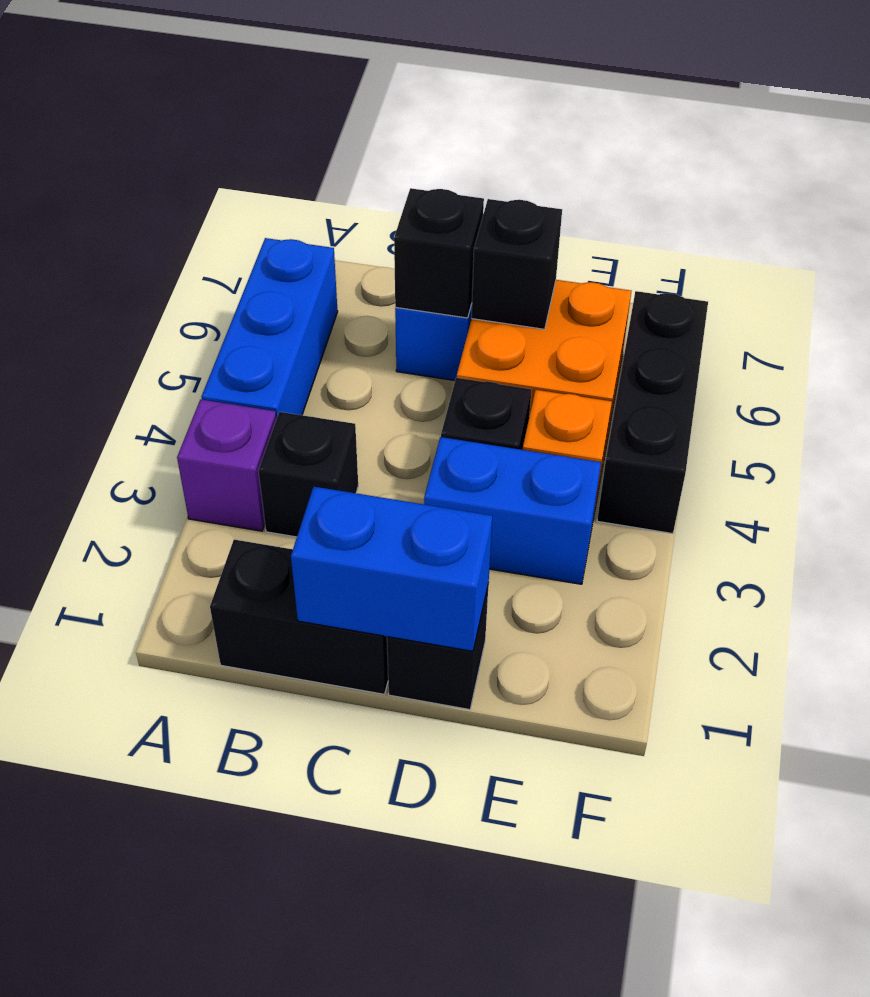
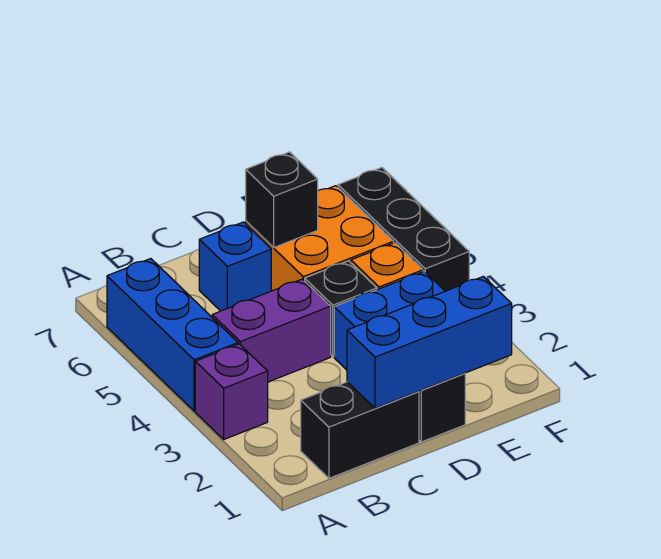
black brick B3 level 1 -> none
none -> purple brick B4:C4 level 1
blue brick C1:D1 level 2 -> blue brick C1:E1 level 2
black brick C6 level 2 -> none

